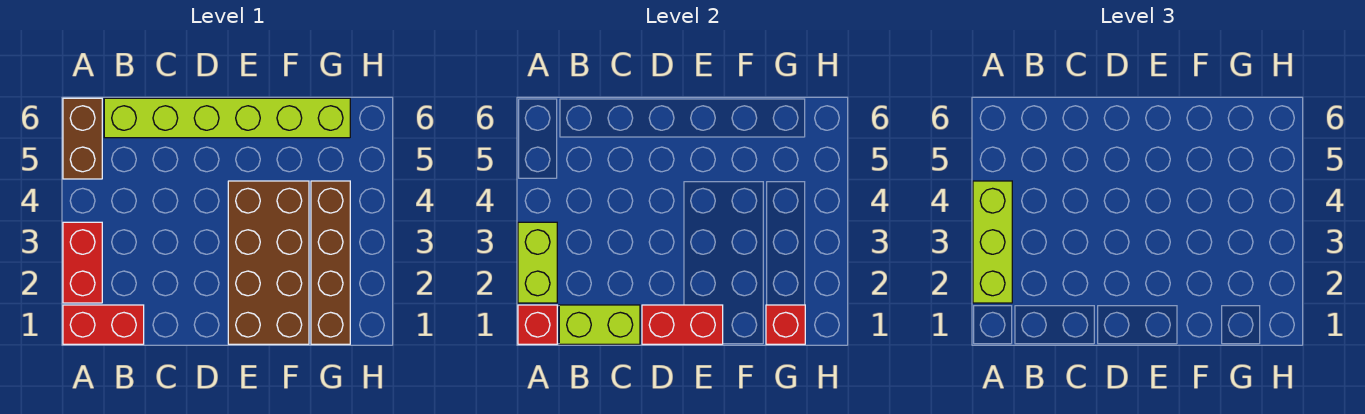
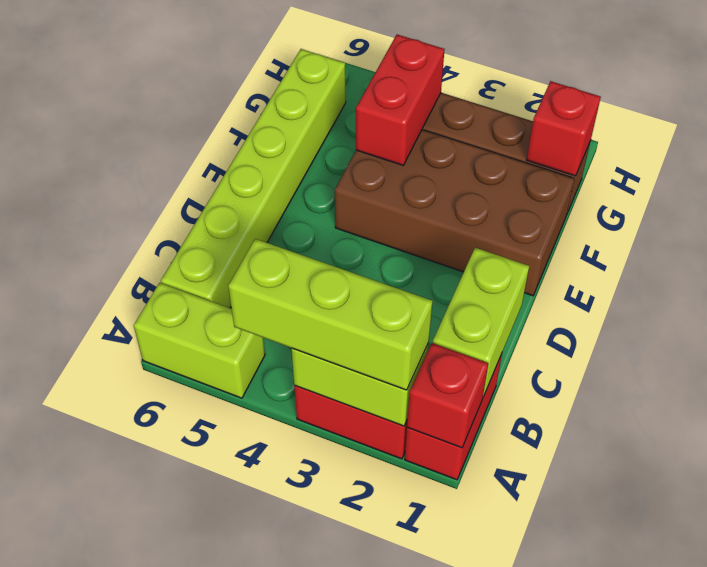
brown brick A5:A6 level 1 -> lime brick A5:A6 level 1
red brick D1:E1 level 2 -> red brick F4:G4 level 2

